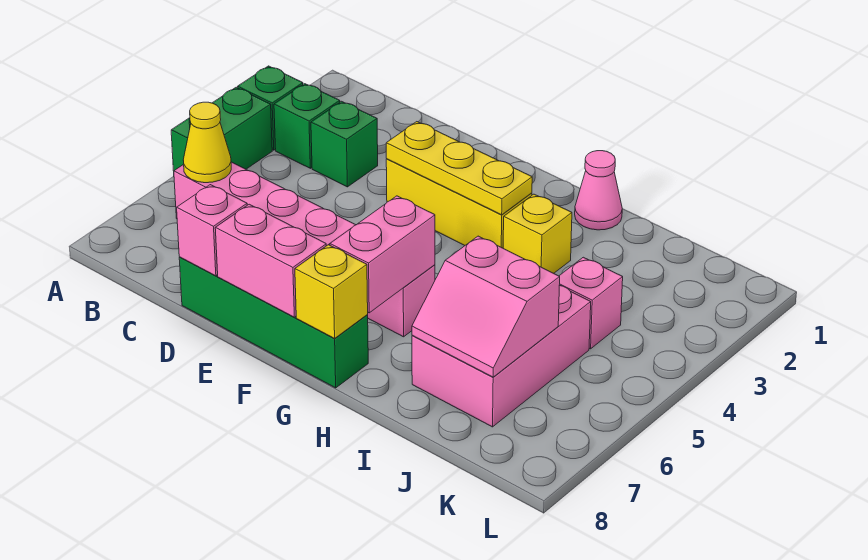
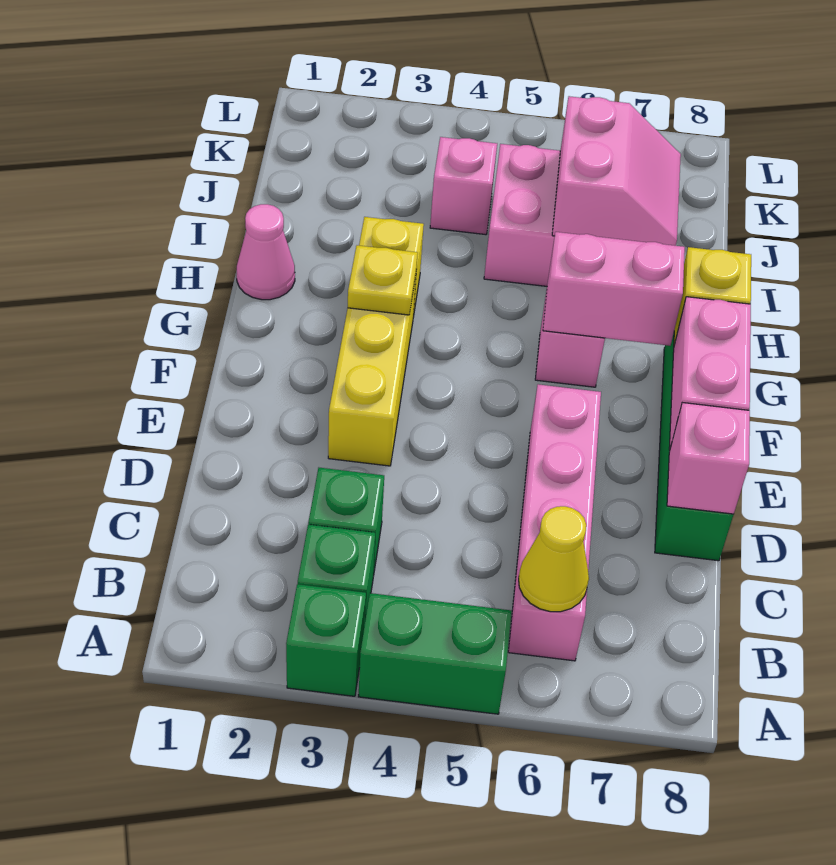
yellow plate E3:G3 level 2 -> yellow plate G3 level 2

